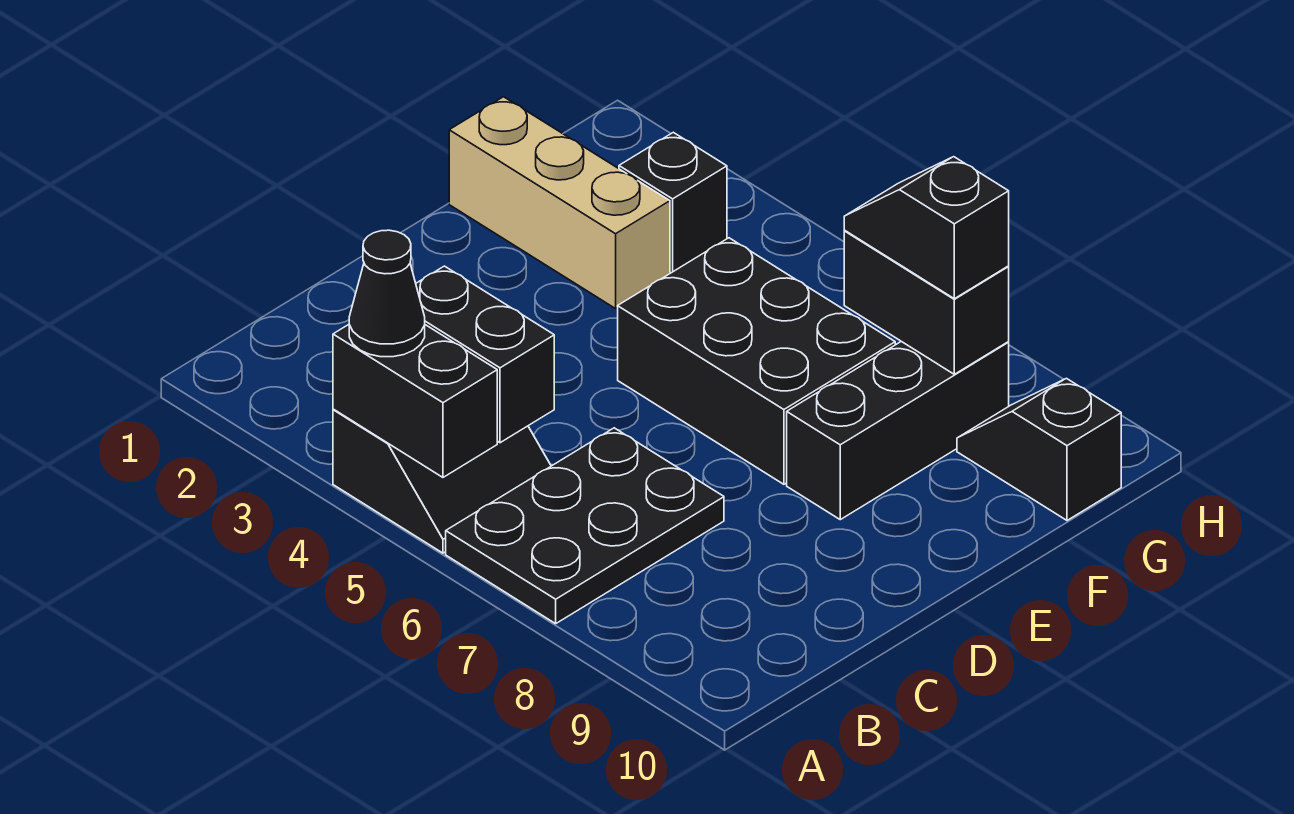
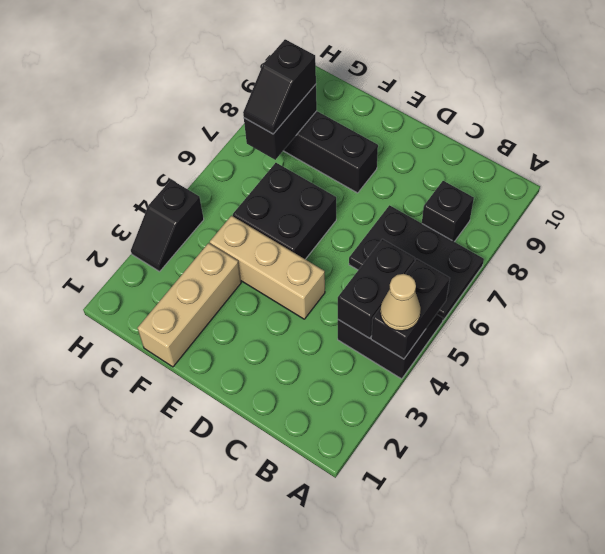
black cone A4 level 3 -> tan cone A4 level 3
none -> tan brick D4:F4 level 1
black brick E5:F7 level 1 -> black brick E5:F6 level 1
black brick G3 level 1 -> black brick B8 level 1
black slope G9:G10 level 1 top 10 -> black slope H3:H4 level 1 top 4

